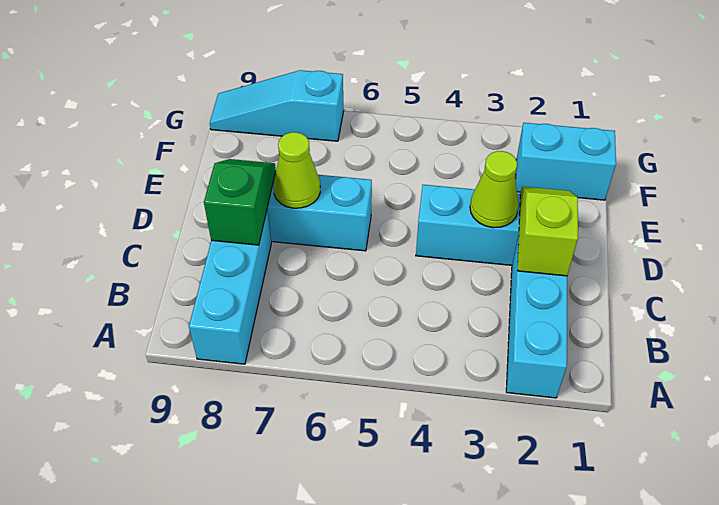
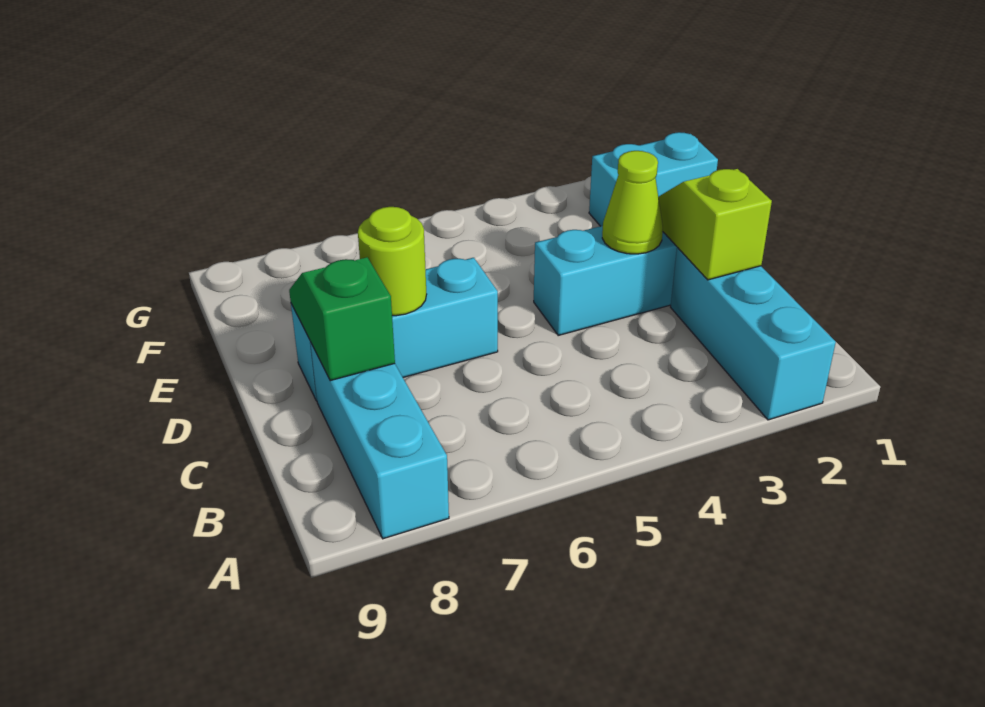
lime cone D7 level 2 -> lime round brick D7 level 2
cyan slope G7:G9 level 1 top 7 -> none

